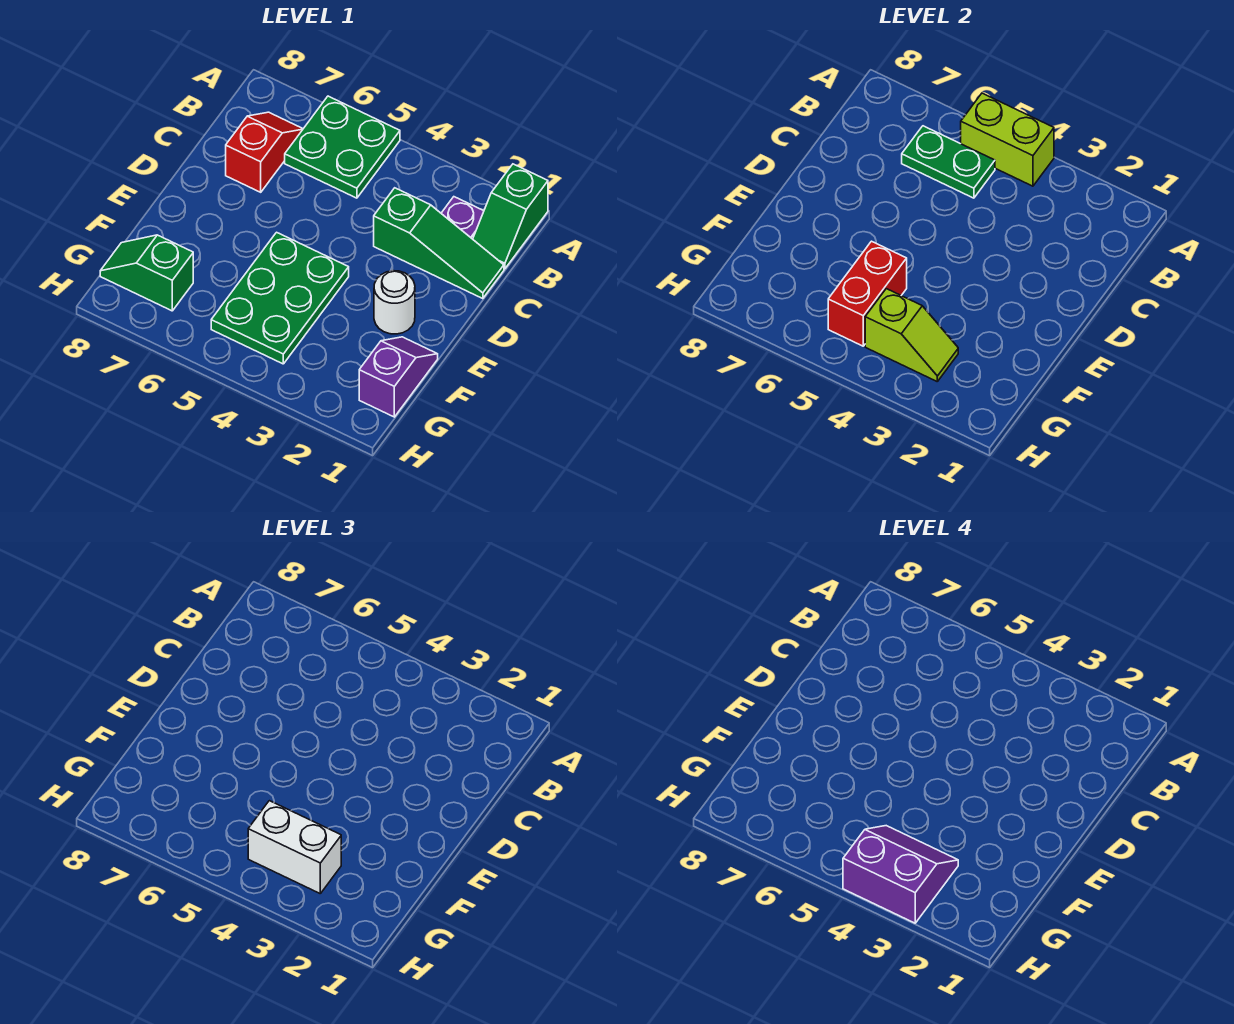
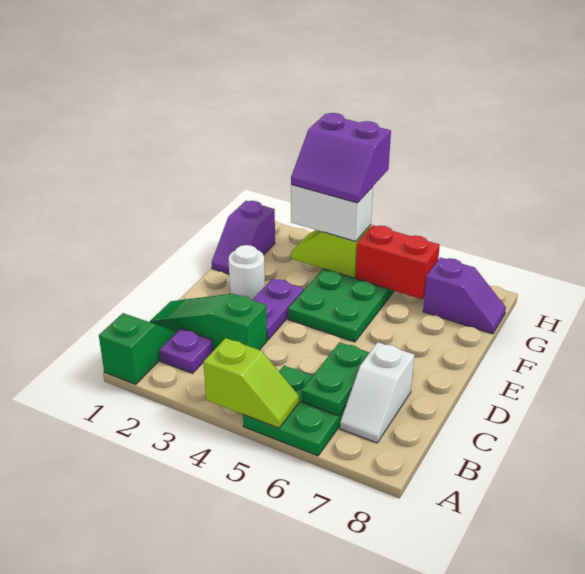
lime brick A4:A5 level 2 -> lime slope A4:A5 level 2 top 4
green plate B5:B6 level 2 -> green plate B6:C6 level 2
red slope B7:C7 level 1 top C -> white slope B7:C7 level 1 top C
none -> purple plate D3:E3 level 1
red brick F5:G5 level 2 -> red brick G5:G6 level 2
green slope G7:G8 level 1 top 7 -> purple slope G7:G8 level 1 top 7

